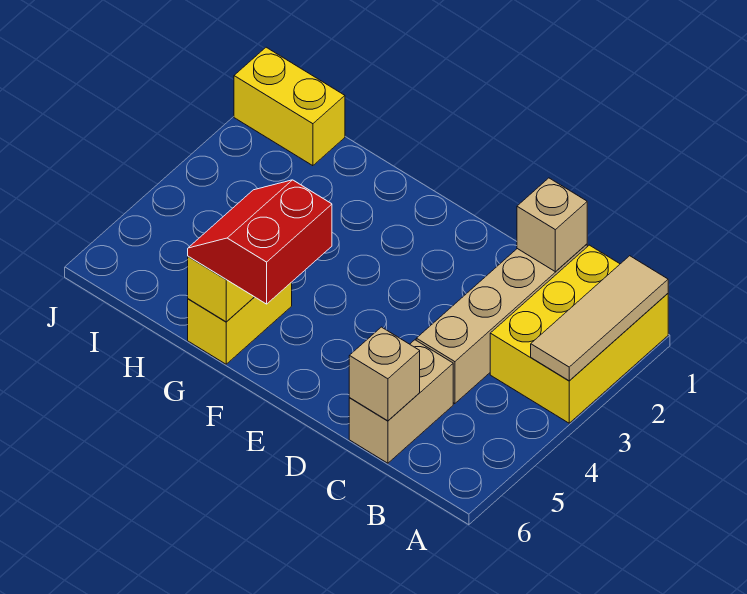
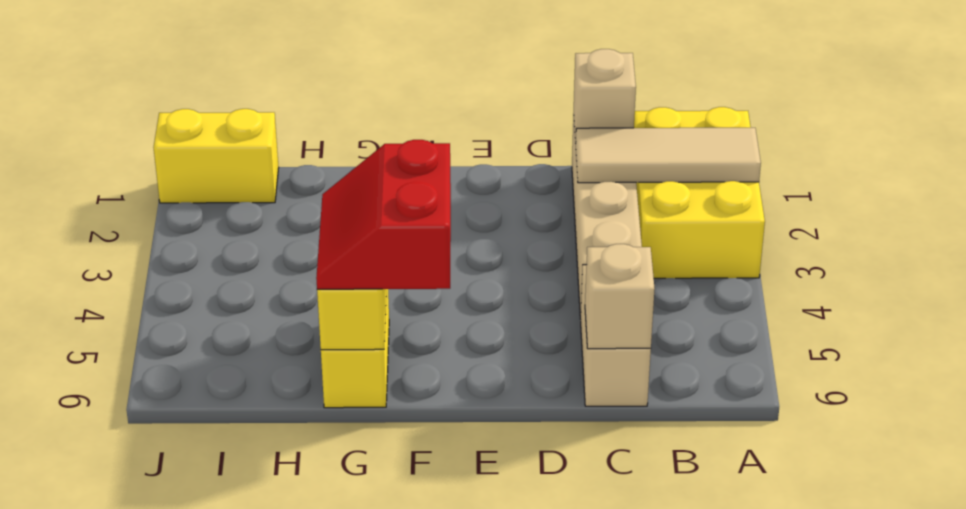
tan tile A1:A3 level 2 -> tan tile A2:C2 level 2

